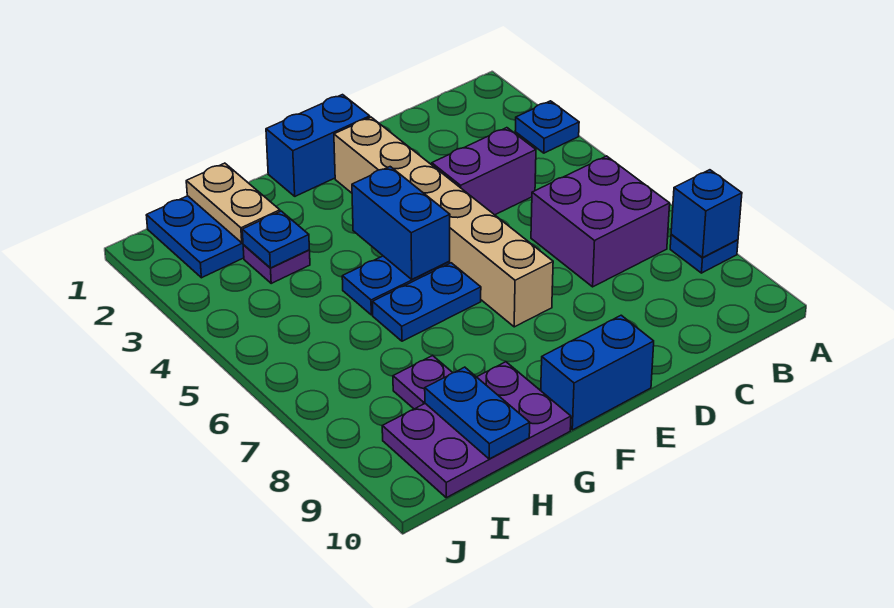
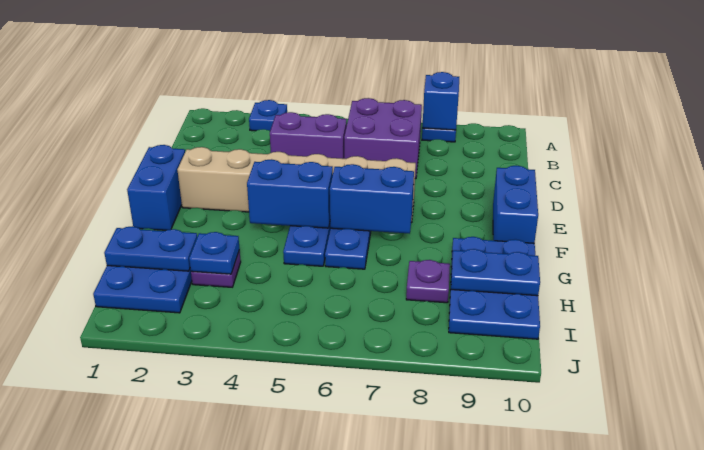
purple brick C4:D4 level 1 -> purple brick C4:C5 level 1
none -> blue brick F6:F7 level 2
purple plate G9:I10 level 1 -> blue plate G9:I10 level 1
tan plate H1:H2 level 2 -> blue plate H1:H2 level 2

